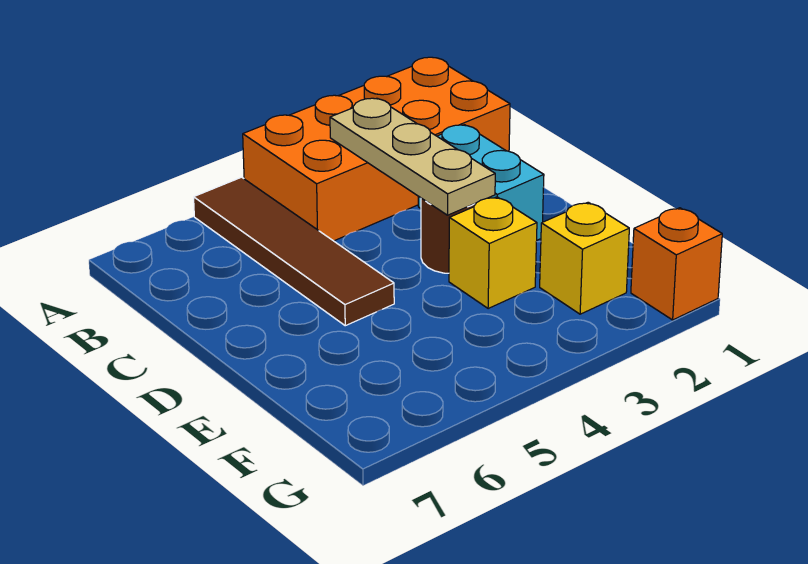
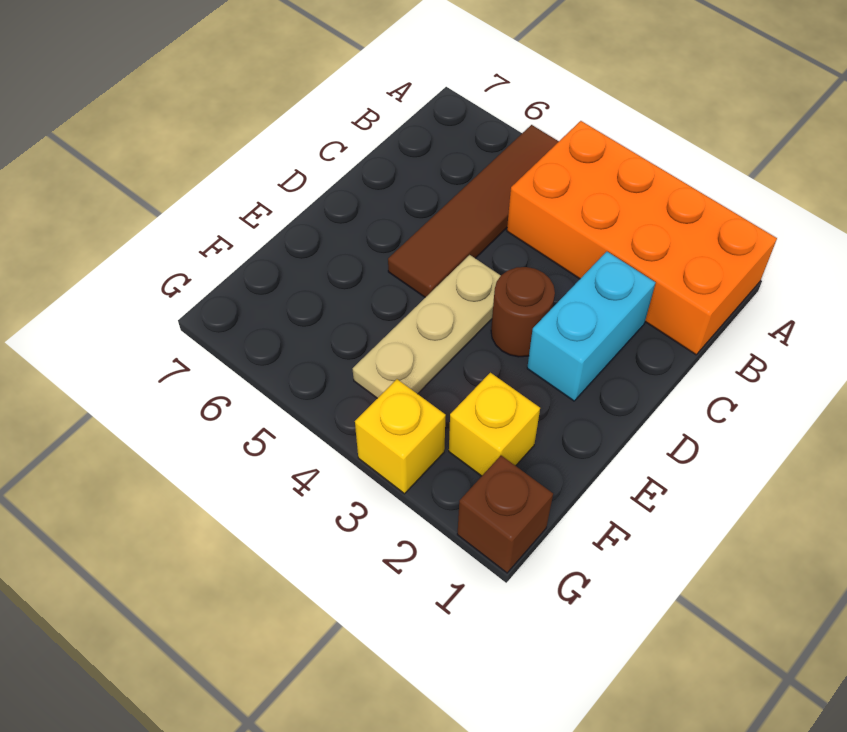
tan plate B3:D3 level 2 -> tan plate D4:F4 level 1
yellow brick E3 level 1 -> yellow brick G3 level 1
orange brick G1 level 1 -> brown brick G1 level 1

